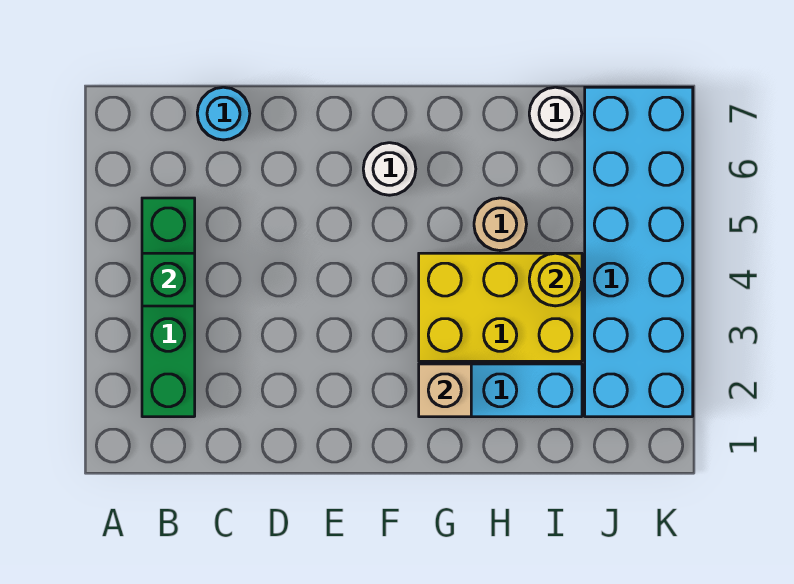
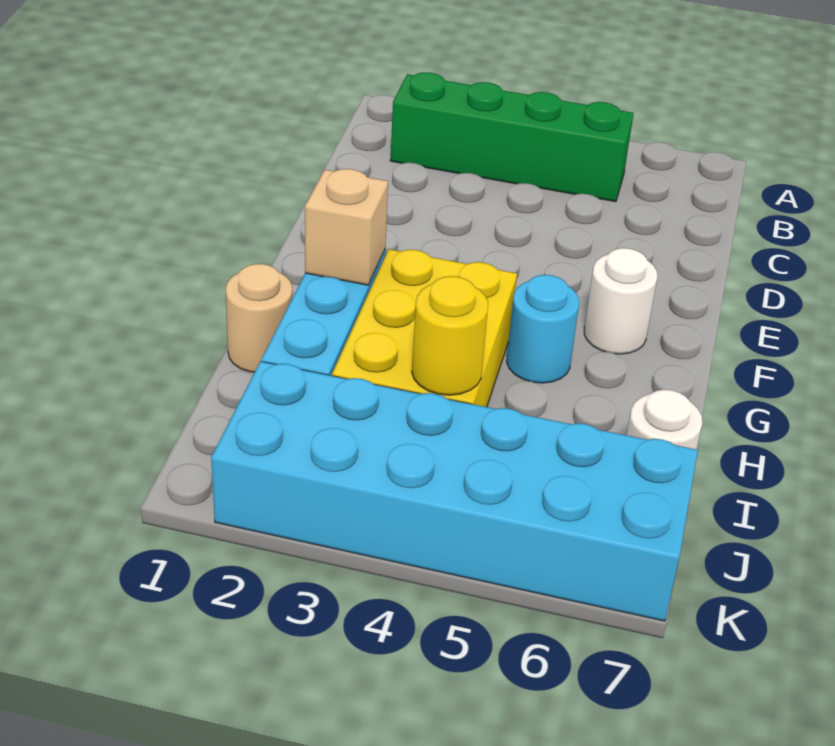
green brick B4 level 2 -> none
cyan round brick C7 level 1 -> cyan round brick G5 level 1
tan round brick H5 level 1 -> tan round brick H1 level 1

